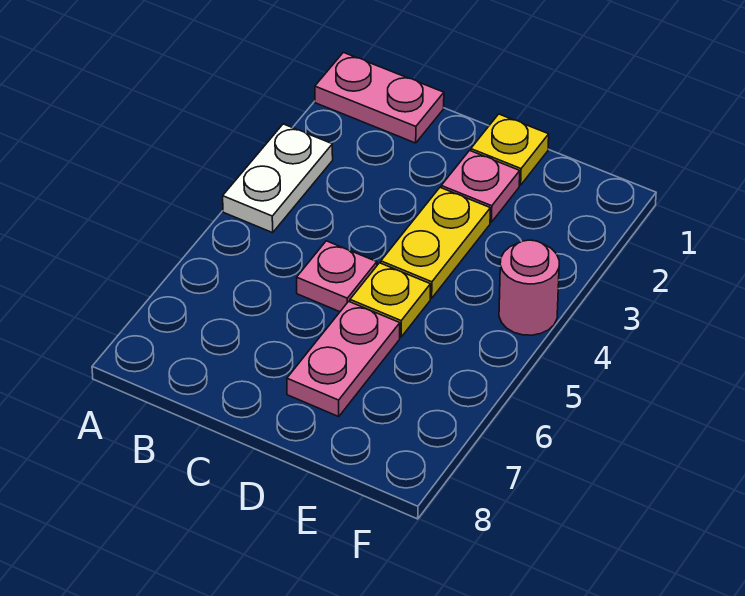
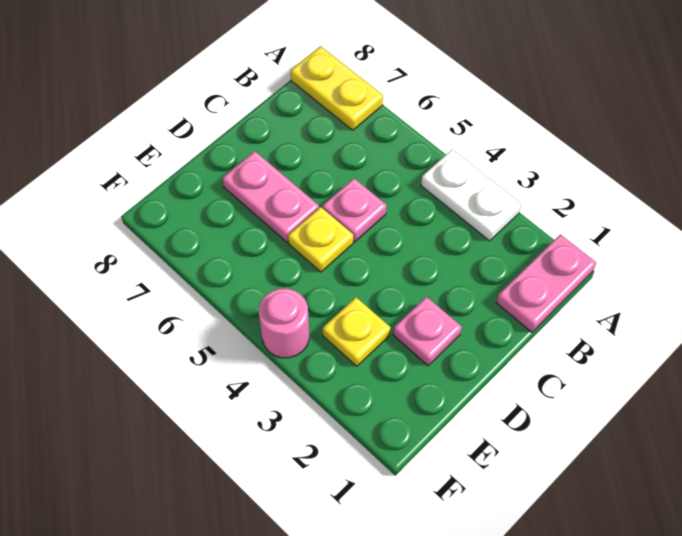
yellow plate D1 level 1 -> yellow plate E3 level 1
yellow plate D3:D4 level 1 -> yellow plate A7:A8 level 1

